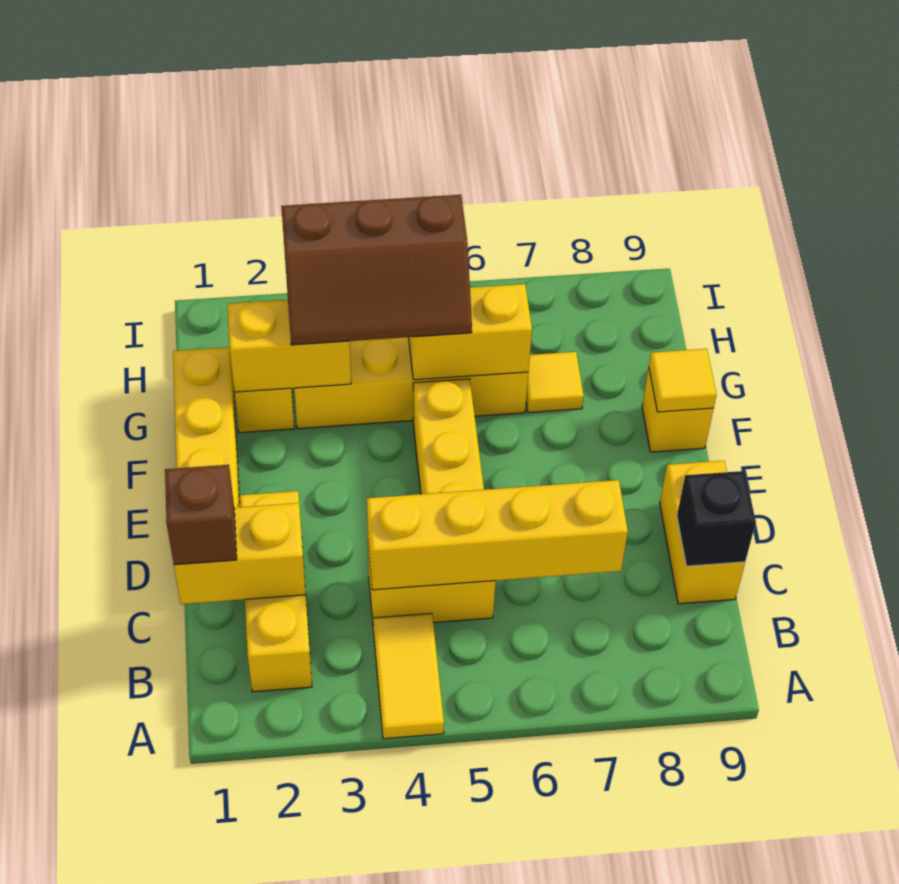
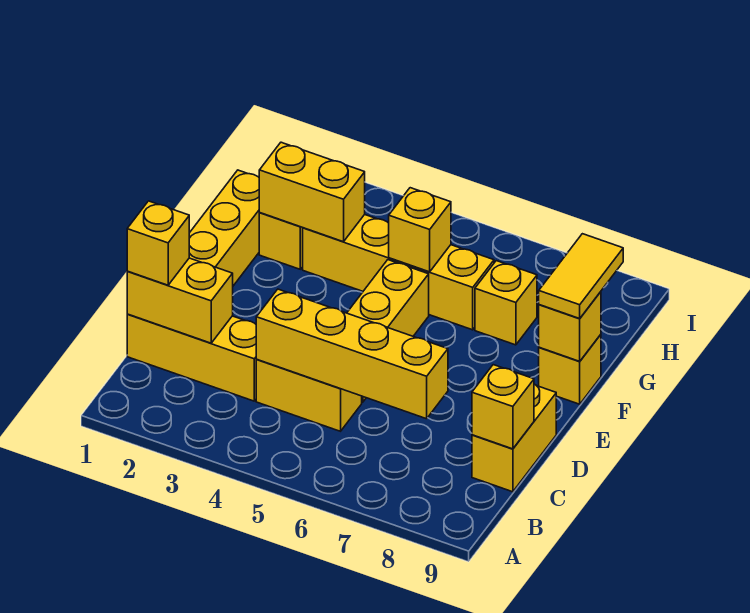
yellow tile A4:B4 level 1 -> yellow tile F9:G9 level 3
yellow brick B2:D2 level 1 -> yellow brick C1:C3 level 1
brown brick C1 level 3 -> yellow brick C1 level 3
black brick C9 level 2 -> yellow brick C9 level 2
yellow tile F9 level 2 -> yellow brick F9 level 2
brown slope G3:H5 level 3 top H -> none
yellow brick G5:G6 level 2 -> yellow brick G5 level 2
yellow tile G7 level 1 -> yellow brick G7 level 1

